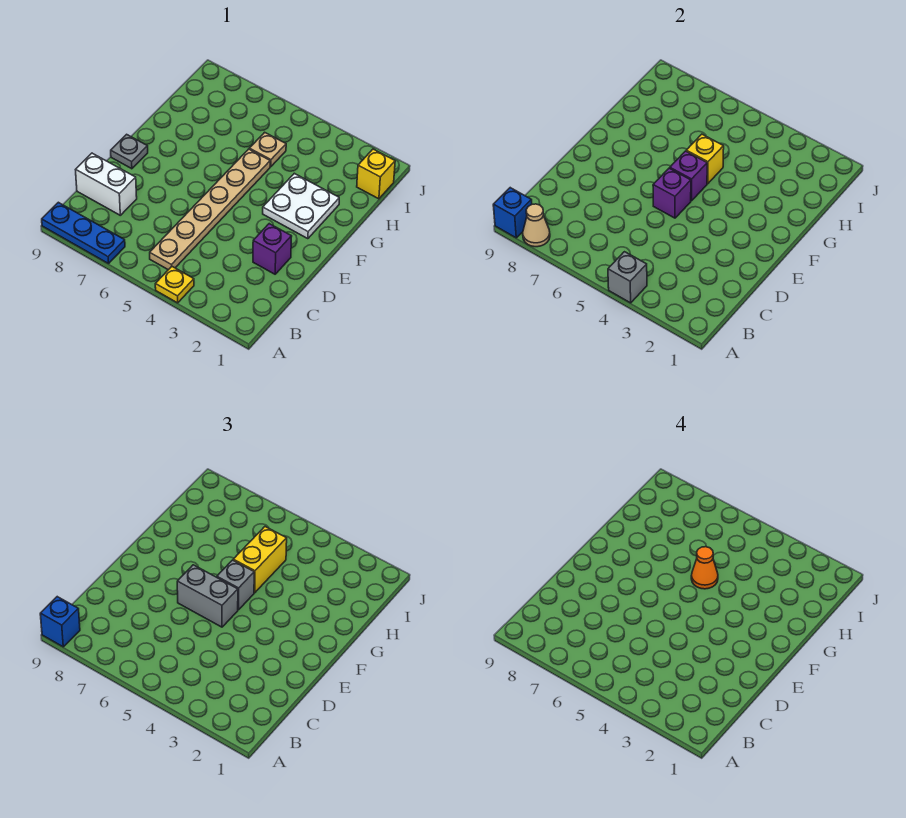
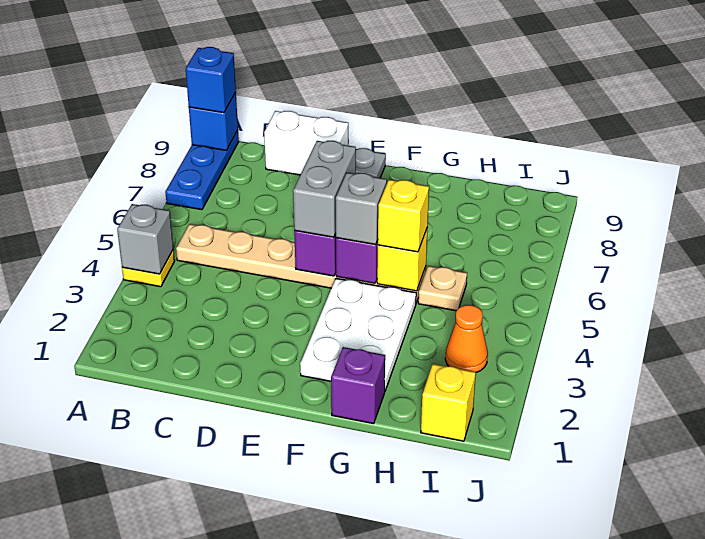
tan cone A8 level 2 -> none
white brick C8:C9 level 1 -> white brick C9:D9 level 1
purple brick D2 level 1 -> purple brick G1 level 1
white plate F2:G3 level 1 -> white plate F2:G4 level 1
yellow brick G5:H5 level 3 -> yellow brick G5 level 3
orange cone G5 level 4 -> orange cone I3 level 1

